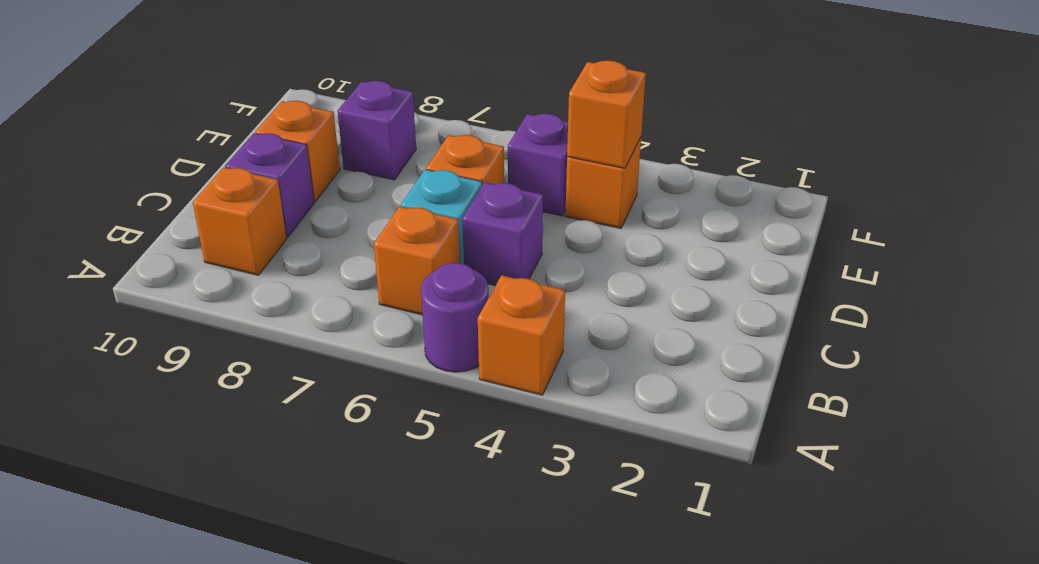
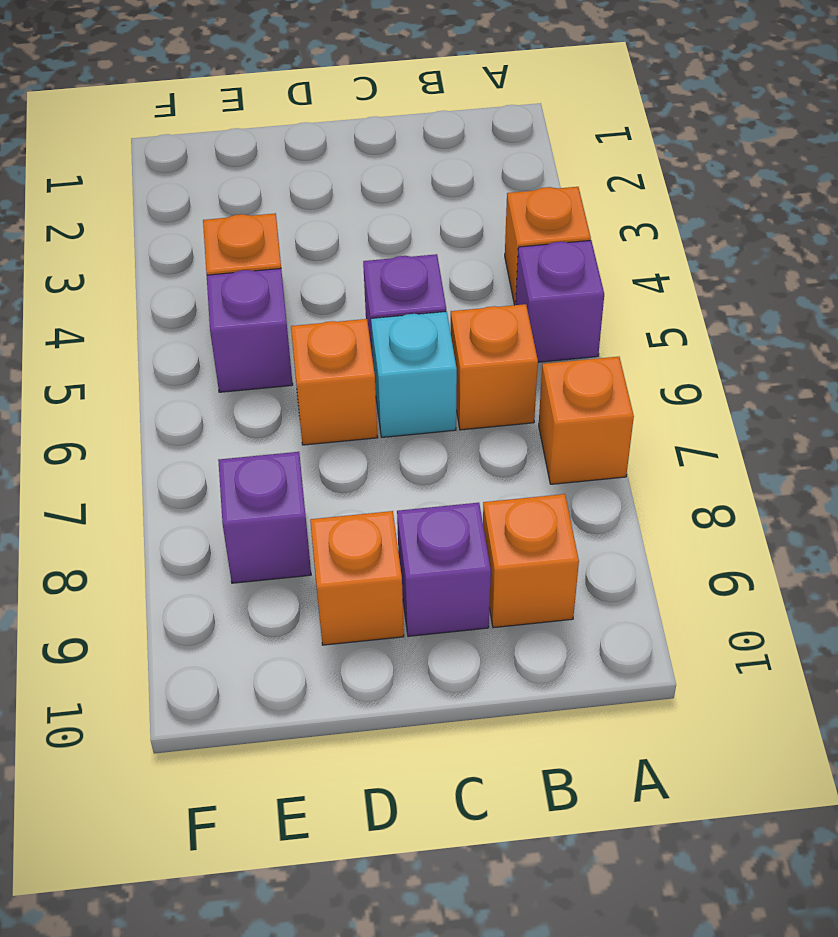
purple round brick A5 level 1 -> purple brick A5 level 1
orange brick E4 level 2 -> orange brick A7 level 1

